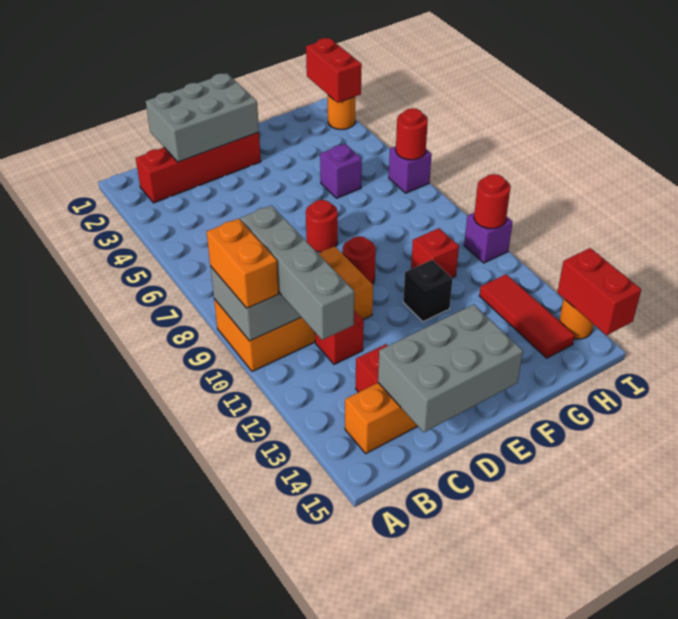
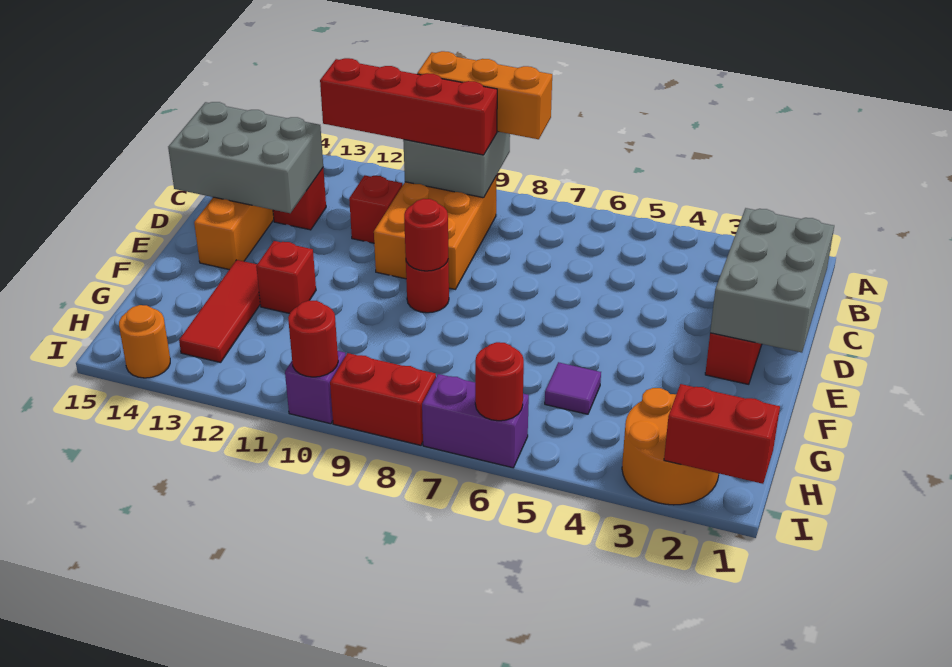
orange brick A9:D10 level 1 -> orange brick B9:D10 level 1
orange brick A9:A10 level 3 -> orange brick A8:A10 level 3
grey brick B9:B12 level 3 -> red brick B9:B12 level 3
grey brick C14:E15 level 2 -> grey brick C13:D15 level 2
red round brick E7 level 1 -> red round brick E9 level 2
black brick F11 level 1 -> none
purple brick G5 level 1 -> purple tile G5 level 1
red brick G10 level 1 -> red brick F12 level 1
red tile H12:H14 level 1 -> red tile F13:H13 level 1
orange round brick I2 level 1 -> orange round brick H2:I3 level 1
purple brick I6 level 1 -> purple brick I6:I7 level 1
red brick I14:I15 level 2 -> red brick I8:I9 level 1

